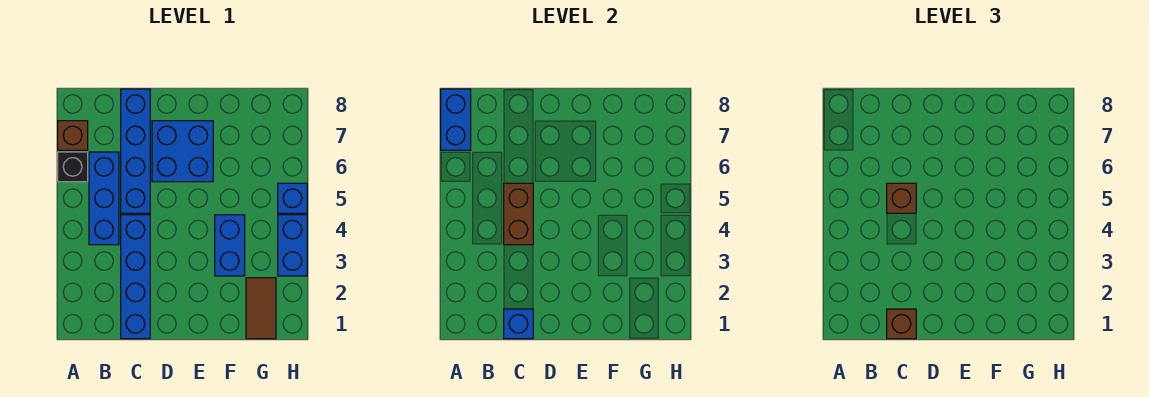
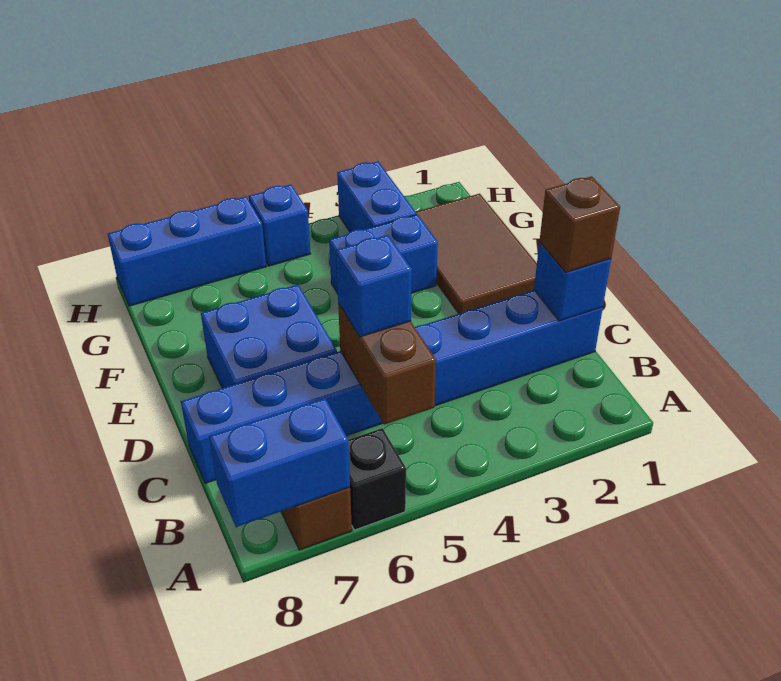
blue brick B4:B6 level 1 -> blue brick H6:H8 level 1
brown brick C4:C5 level 2 -> brown brick B5:C5 level 2
brown brick C5 level 3 -> blue brick C5 level 3
brown tile G1:G2 level 1 -> brown tile E1:G2 level 1
blue brick H3:H4 level 1 -> blue brick G3:H3 level 1

